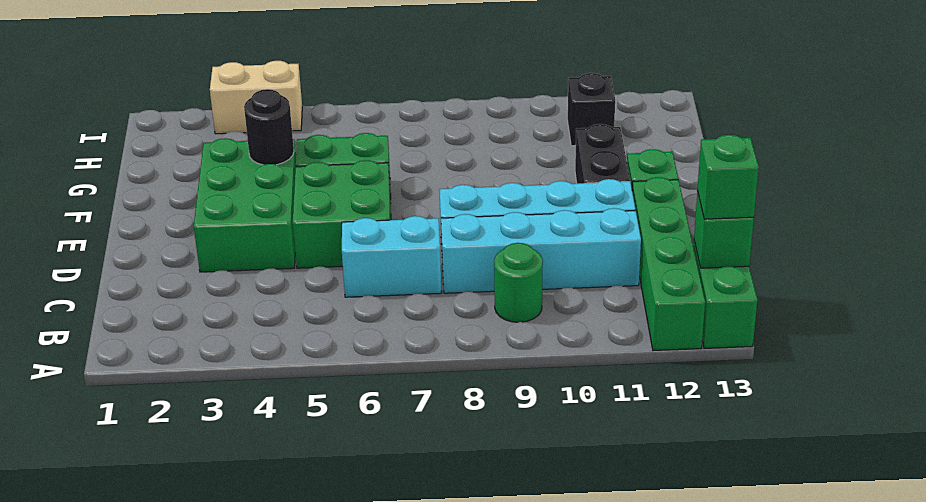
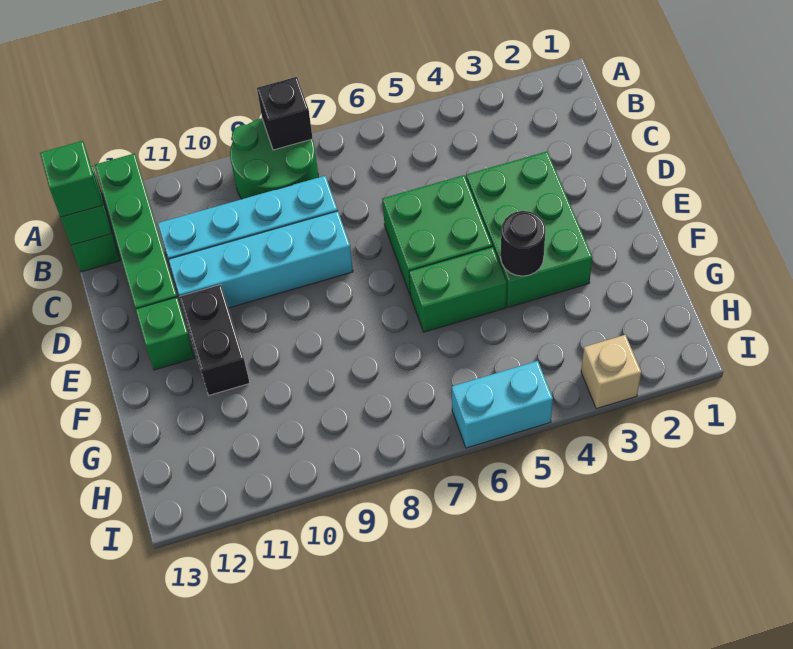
green round brick B9 level 1 -> green round brick A8:B9 level 1
cyan brick C6:C7 level 1 -> cyan brick I5:I6 level 1
black brick H11 level 1 -> black brick A8 level 2
tan brick I3:I4 level 1 -> tan brick I3 level 1

